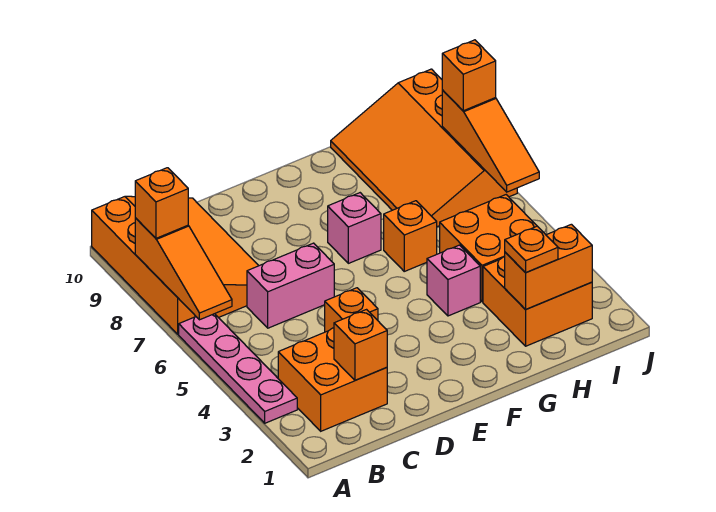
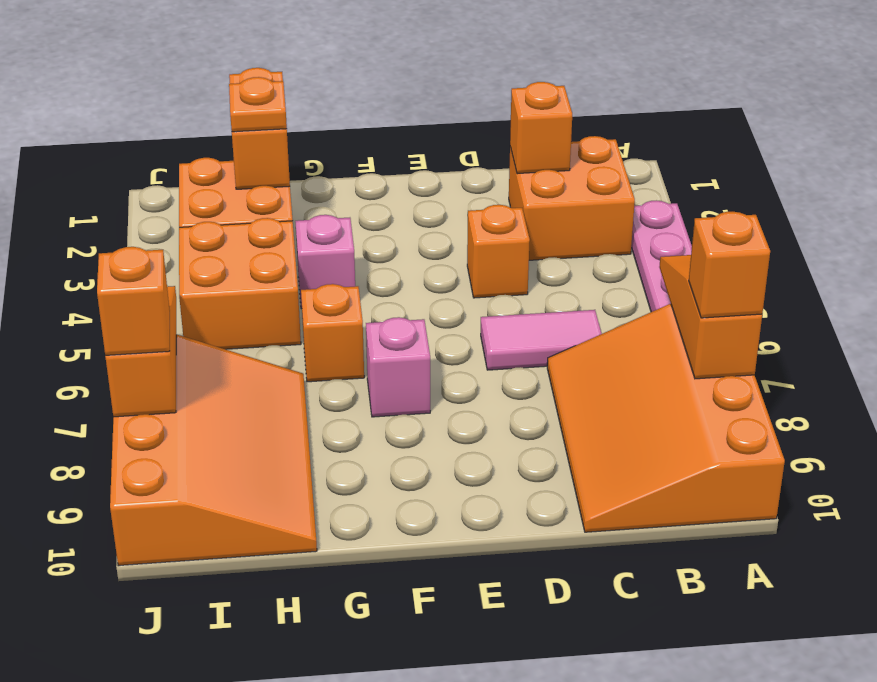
pink brick C6:D6 level 1 -> pink tile C6:D6 level 1
orange brick H2:I2 level 2 -> orange brick H1:H2 level 2

